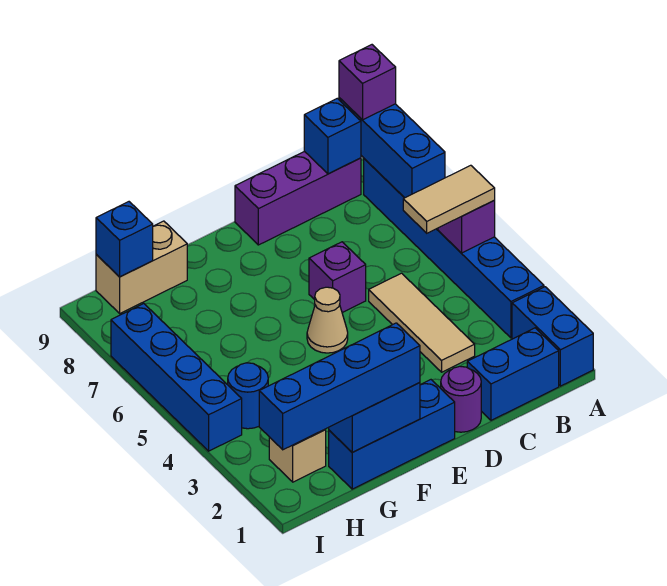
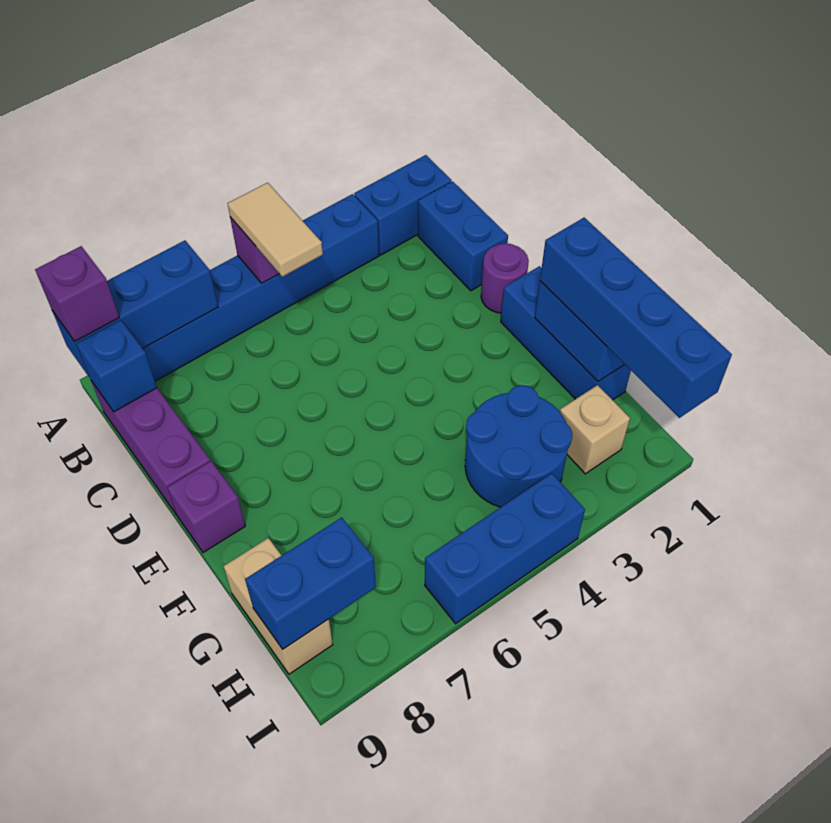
tan tile C3:C5 level 1 -> none
purple brick D6 level 1 -> purple brick E9 level 1
tan cone E5 level 1 -> none
blue round brick H4 level 1 -> blue round brick G3:H4 level 1
blue brick H9 level 2 -> blue brick H8:H9 level 2
blue brick I4:I7 level 1 -> blue brick I4:I6 level 1

